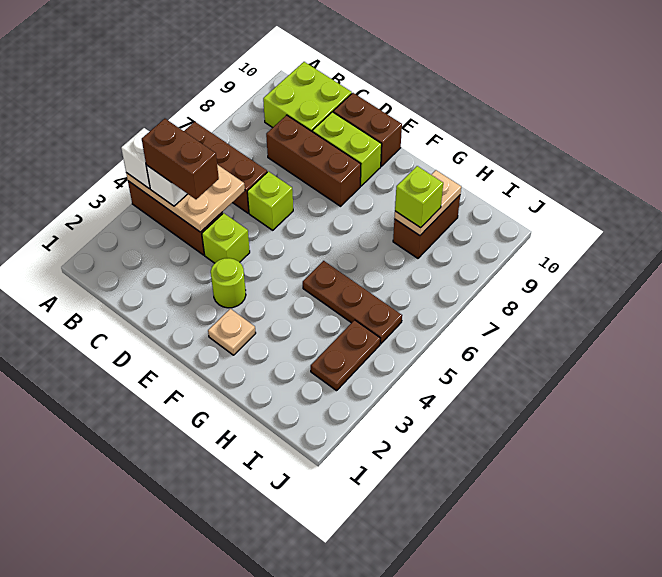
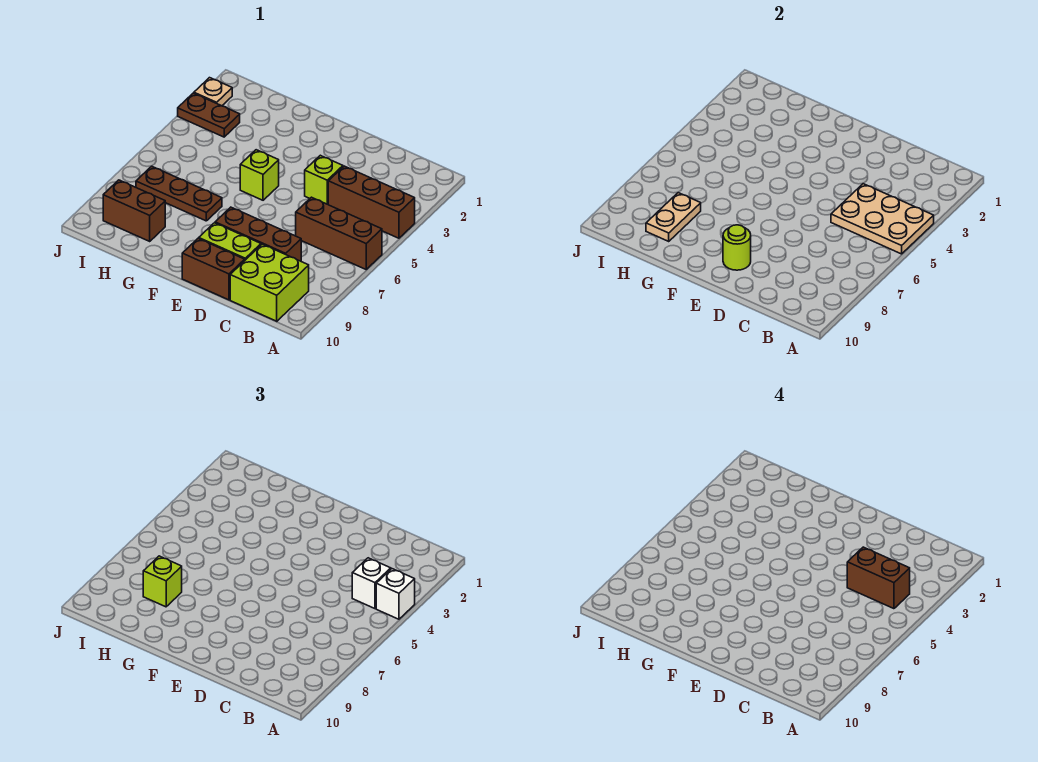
lime brick D6 level 1 -> lime brick F5 level 1
lime round brick E3 level 1 -> lime round brick E9 level 2
tan plate F2 level 1 -> tan plate J2 level 1
brown plate G5:I5 level 1 -> brown plate G7:I7 level 1
brown brick H8:H9 level 1 -> brown brick H9:I9 level 1
brown plate I3:I4 level 1 -> brown plate I3:J3 level 1

